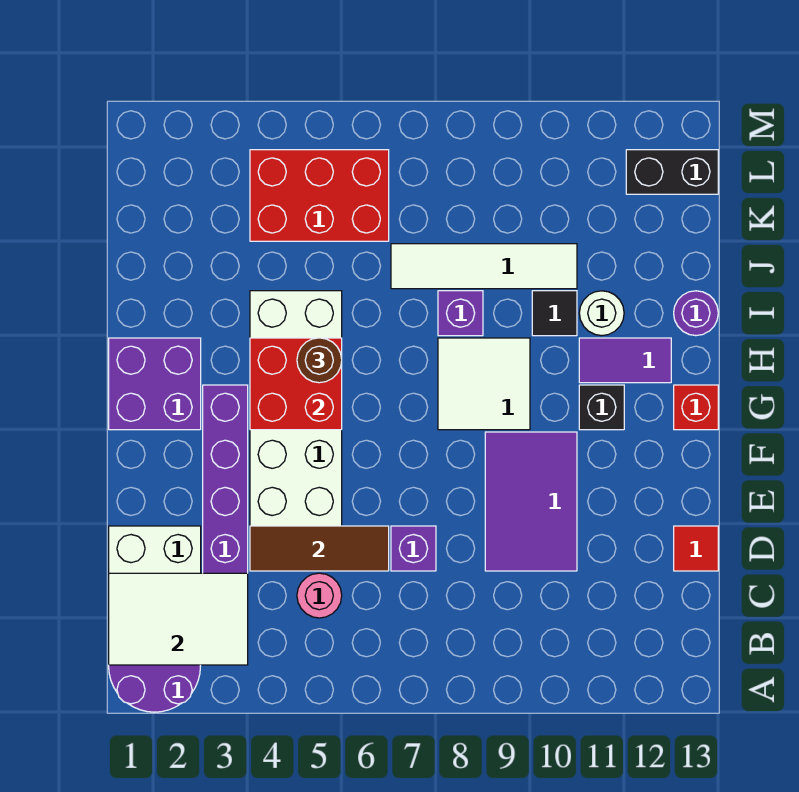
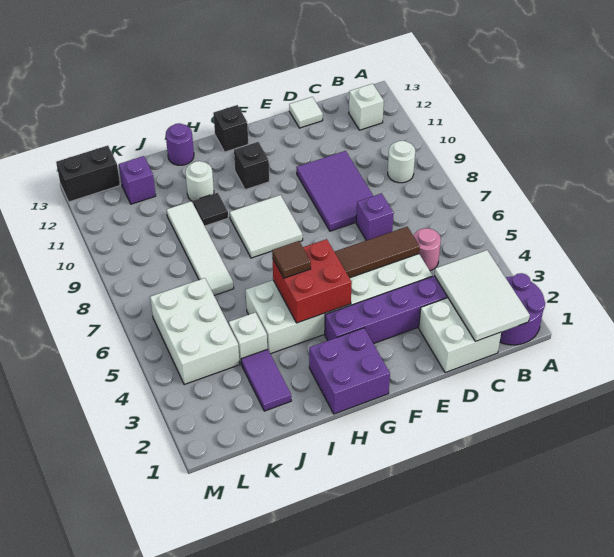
none -> white round brick B9 level 1
none -> white brick B12 level 1
brown tile D4:D6 level 2 -> brown tile D5:F5 level 2
purple tile D9:F10 level 1 -> purple tile D8:E10 level 1
red tile D13 level 1 -> white tile D13 level 1
red brick G13 level 1 -> black brick G13 level 1
brown round brick H5 level 3 -> brown tile H5 level 3
purple tile H11:H12 level 1 -> purple tile J2:J3 level 1
purple brick I8 level 1 -> purple brick K12 level 1
none -> white brick J4 level 1
red brick K4:L6 level 1 -> white brick K4:L6 level 1
black brick L12:L13 level 1 -> black brick L13:M13 level 1

